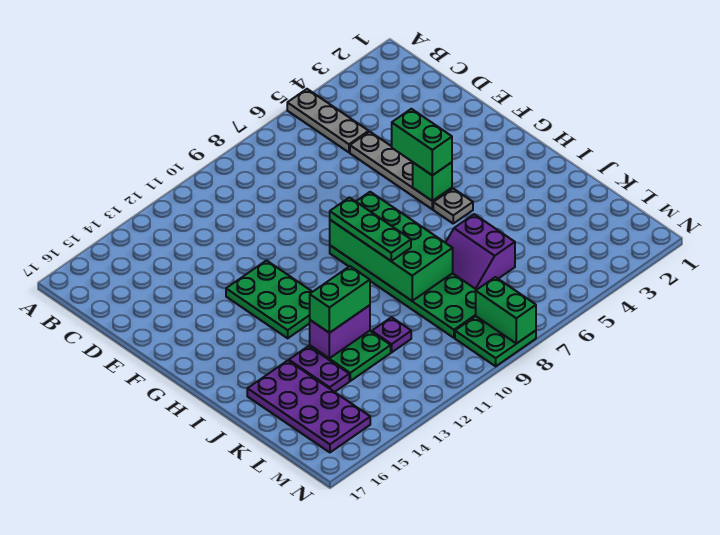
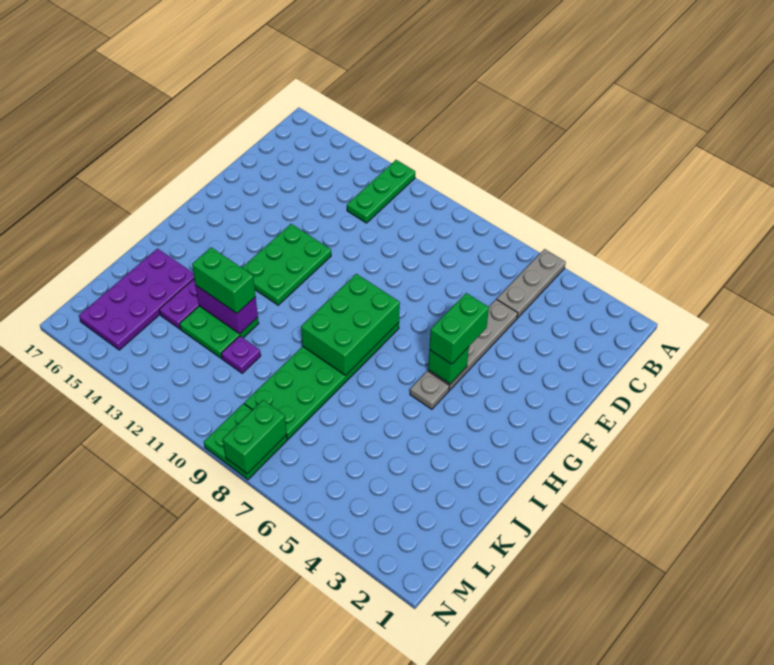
green brick G8:J9 level 2 -> green brick G8:I9 level 2
green plate G9:I9 level 3 -> green plate A12:C12 level 1
purple slope J6:K7 level 1 top 6 -> none

